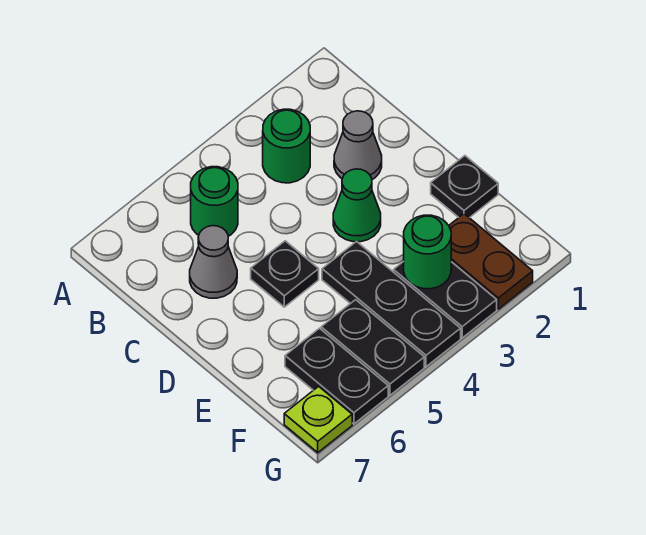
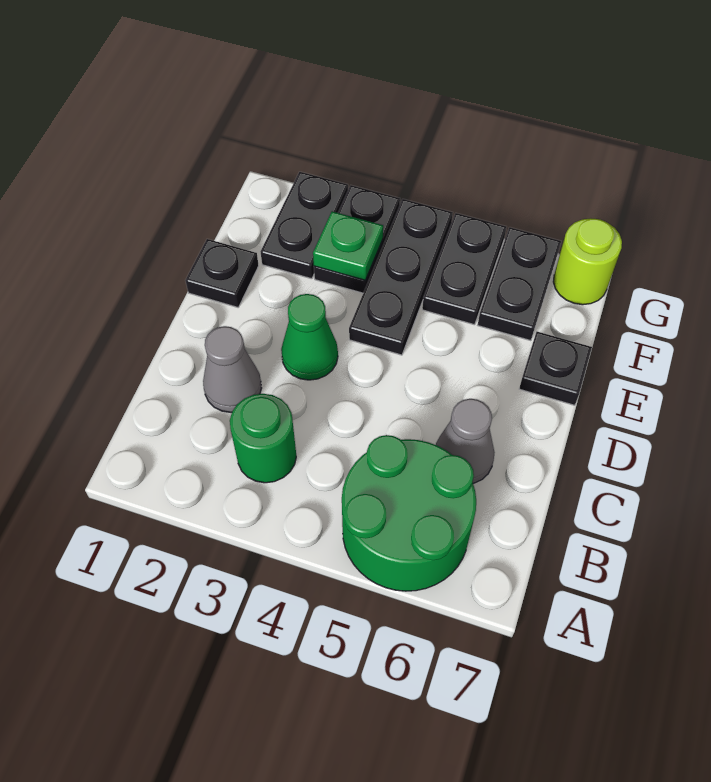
green round brick B5 level 1 -> green round brick A5:B6 level 1
black plate D5 level 1 -> black plate E7 level 1
brown plate F2:G2 level 1 -> black plate F2:G2 level 1
green round brick F3 level 2 -> green plate F3 level 2
lime plate G7 level 1 -> lime round brick G7 level 1

